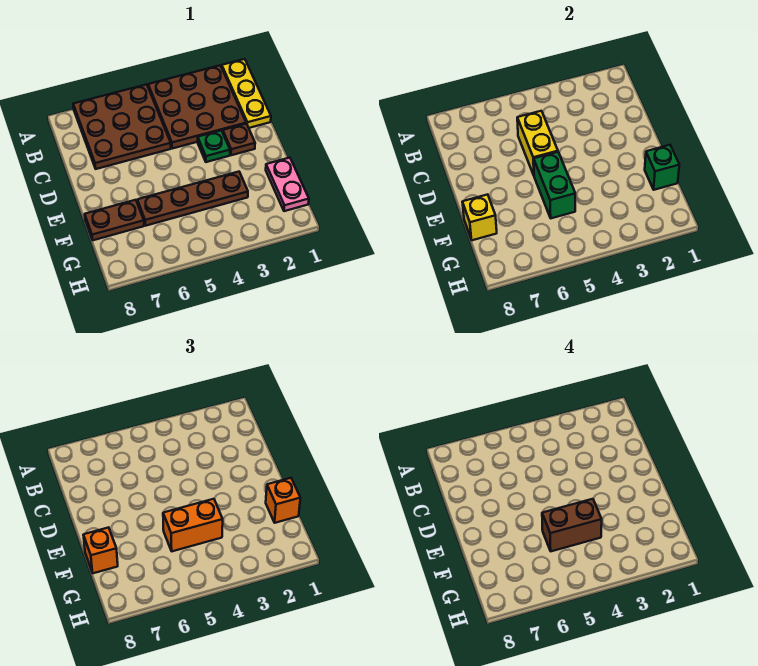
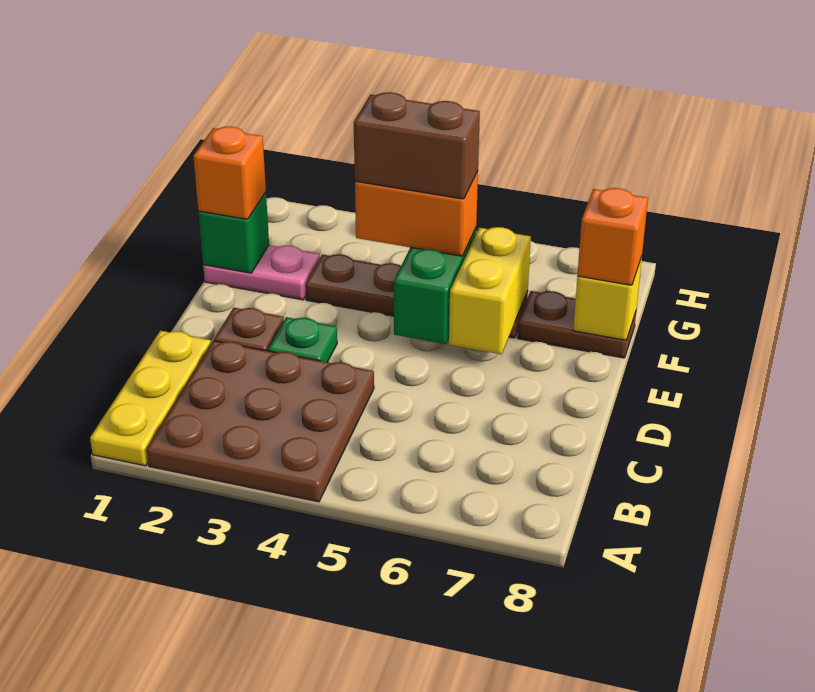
brown plate A5:C7 level 1 -> none
yellow brick C5:D5 level 2 -> yellow brick E6:F6 level 2
pink plate F1:G1 level 1 -> pink plate F1:F2 level 1

